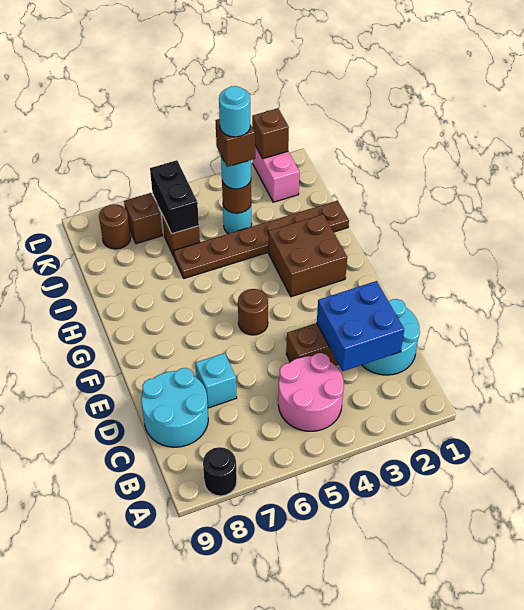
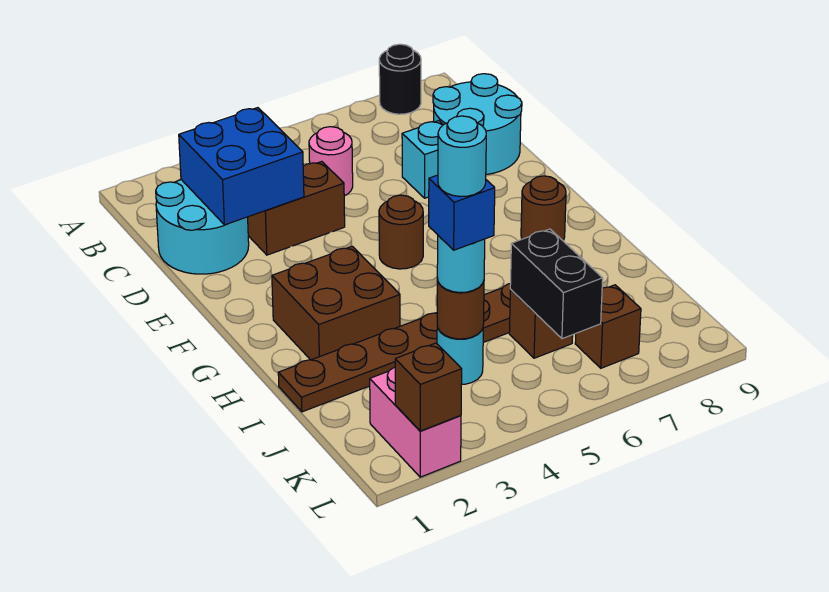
pink round brick B4:C5 level 1 -> pink round brick C5 level 1
brown brick J4 level 4 -> blue brick J4 level 4
brown round brick K8 level 1 -> brown round brick G8 level 1

